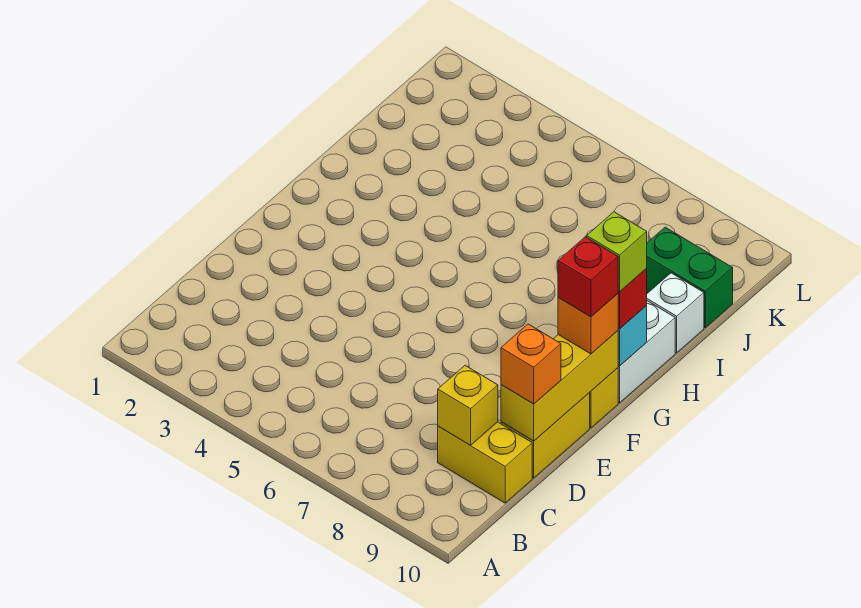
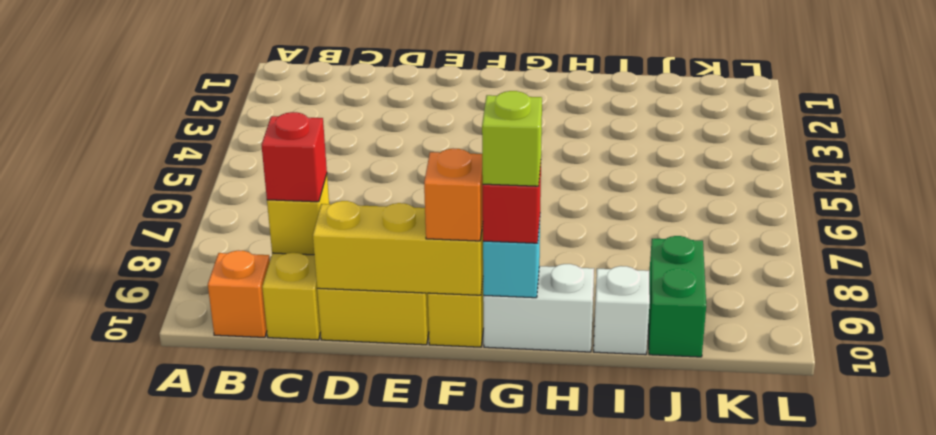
orange brick D10 level 3 -> orange brick B10 level 1
red brick F10 level 4 -> red brick C9 level 3

